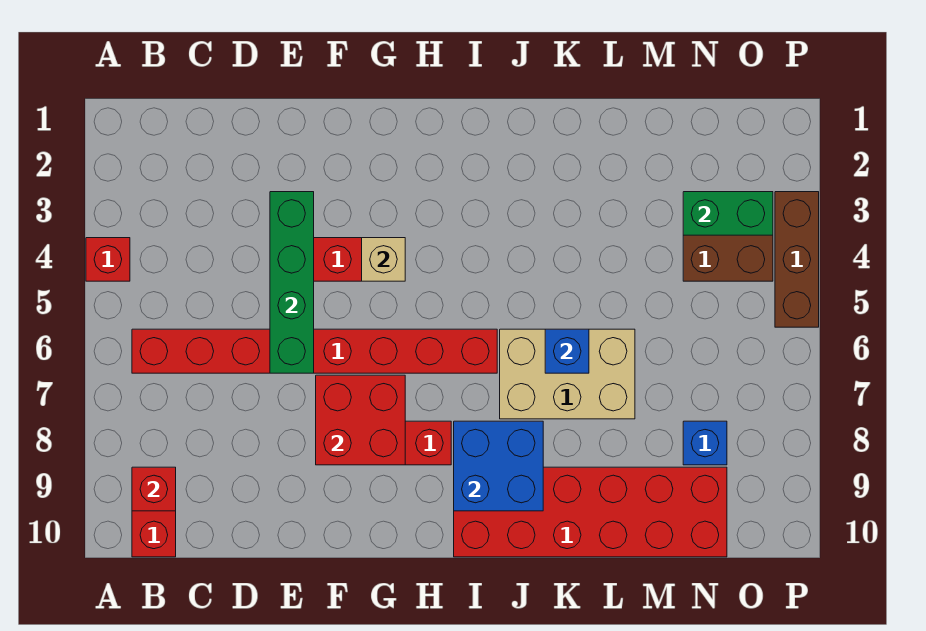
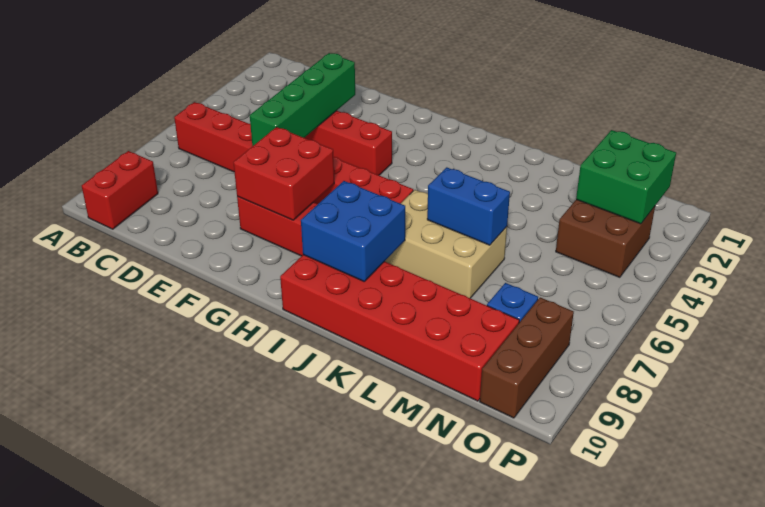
red brick A4 level 1 -> none
red brick B9 level 2 -> none
tan brick G4 level 2 -> none
blue brick K6 level 2 -> blue brick K6:L6 level 2
green brick N3:O3 level 2 -> green brick N2:O3 level 2
brown brick P3:P5 level 1 -> brown brick O8:O10 level 1

